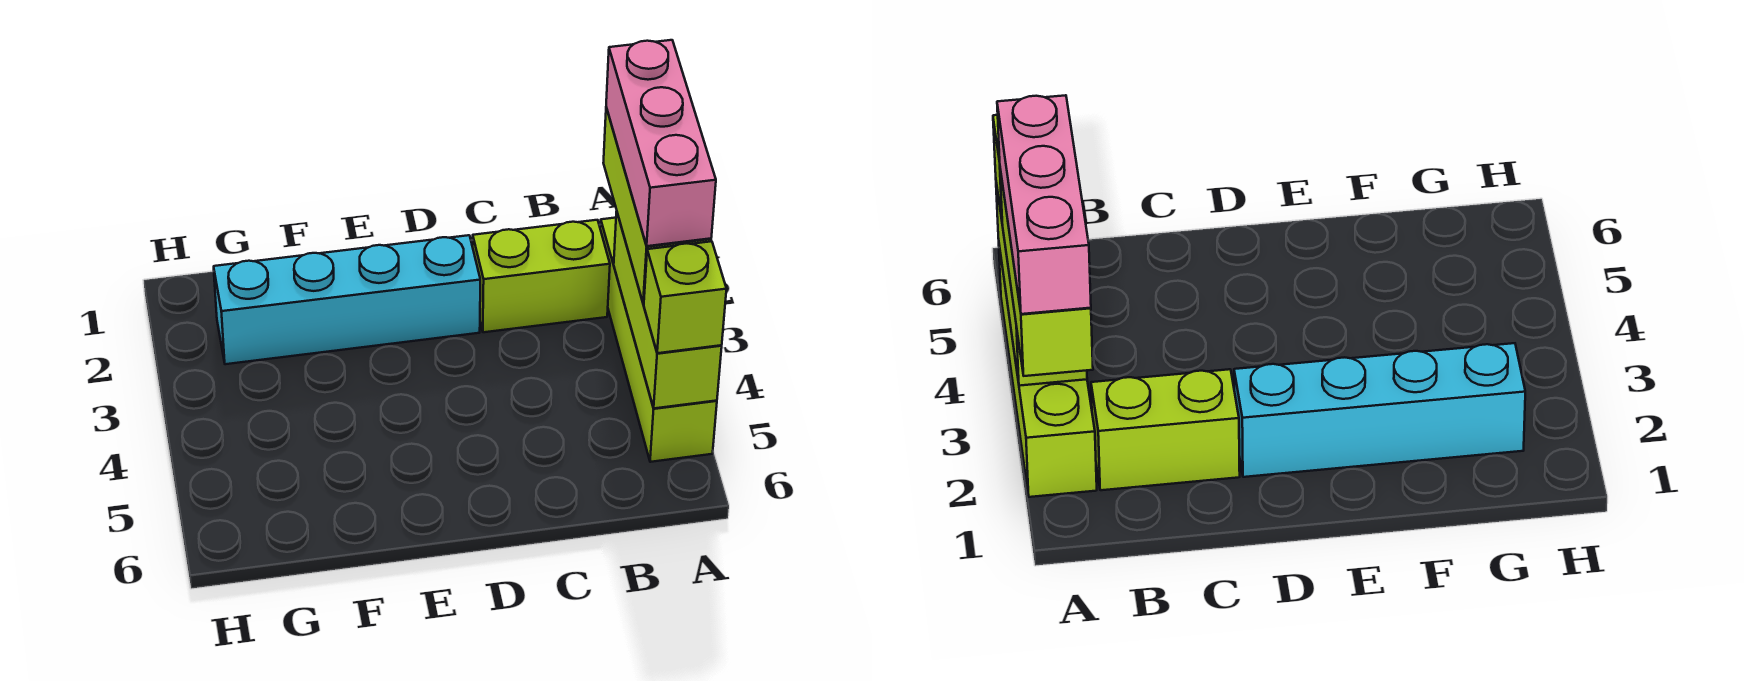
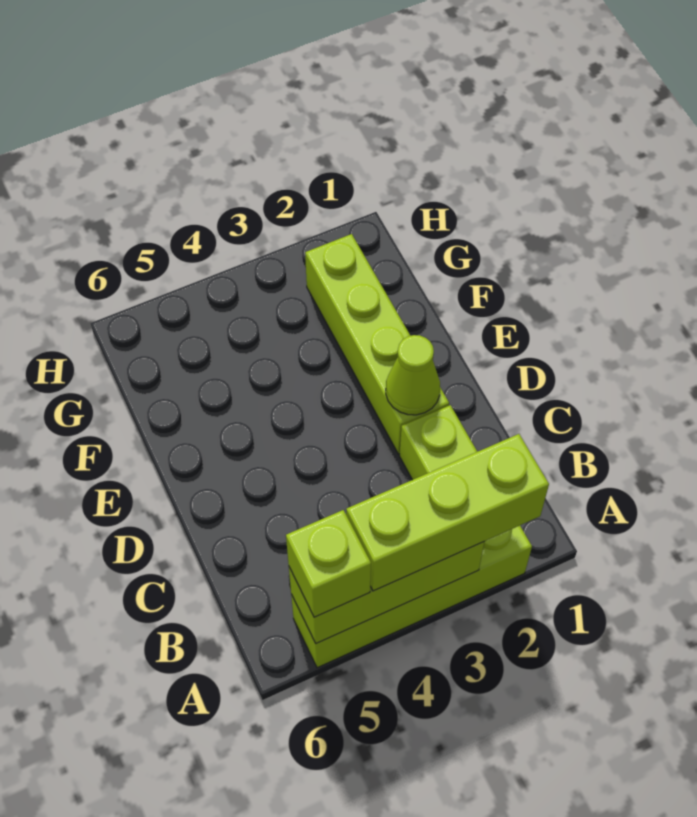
pink brick A2:A4 level 4 -> none
cyan brick D2:G2 level 1 -> lime brick D2:G2 level 1
none -> lime cone D2 level 2

